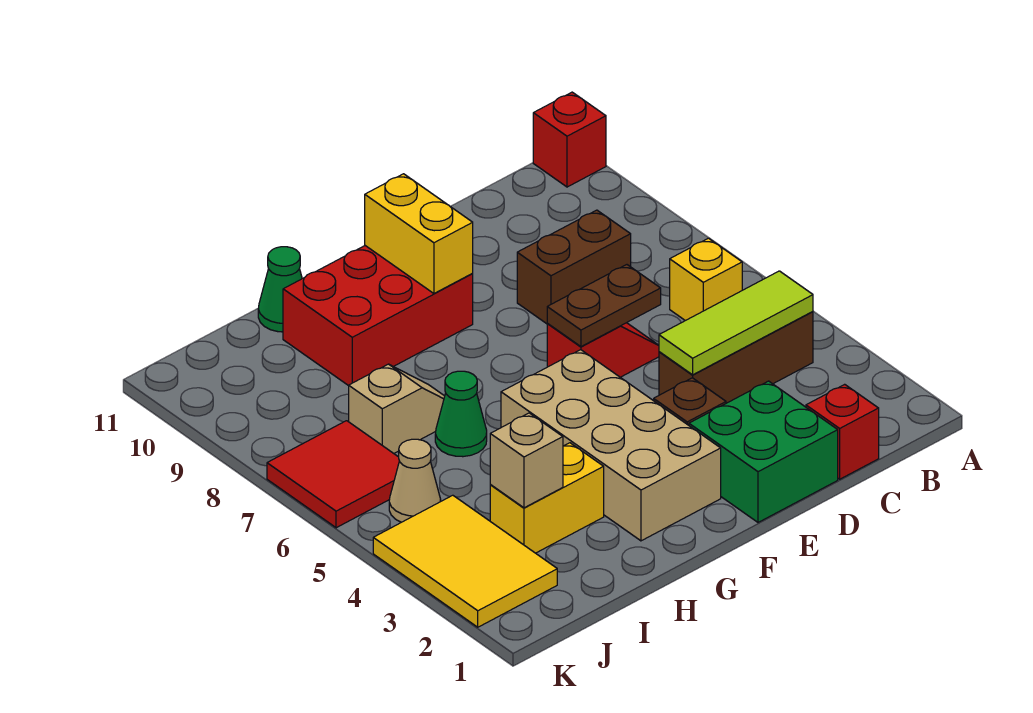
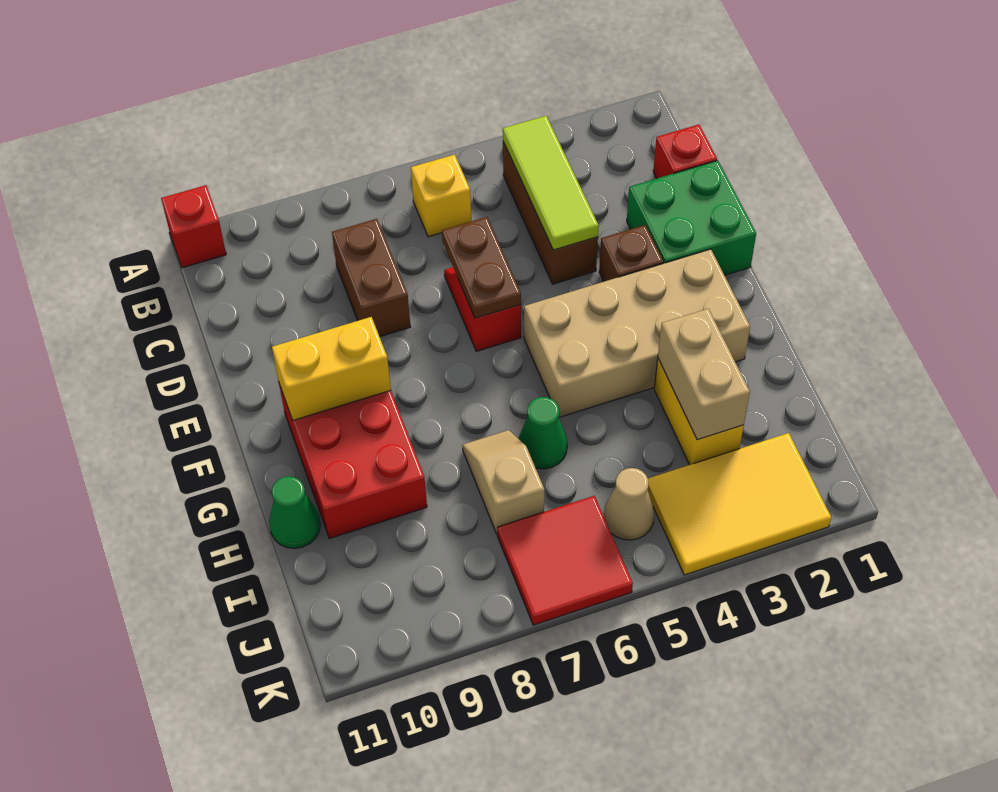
tan brick I3 level 2 -> tan brick H3:I3 level 2

